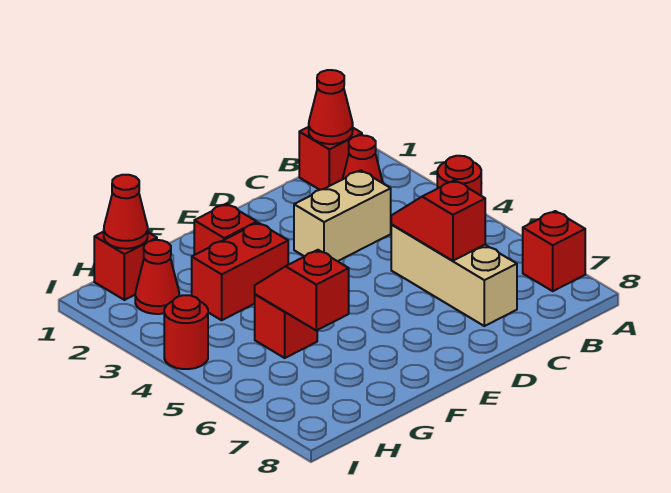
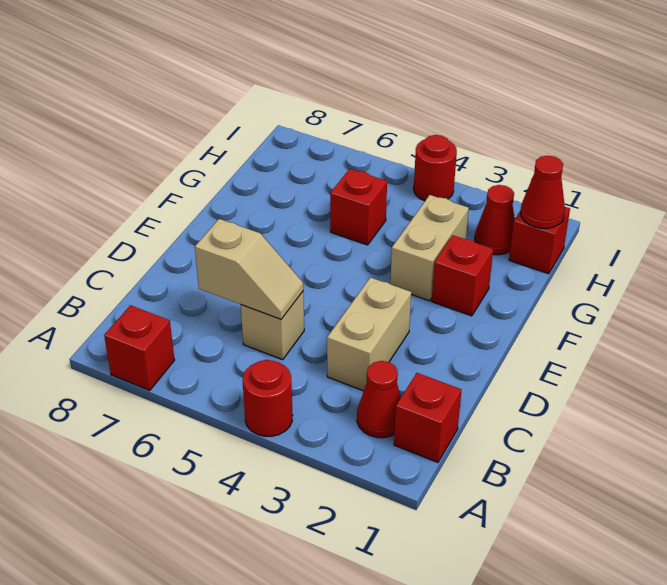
red cone B1 level 2 -> none
tan brick C5:C7 level 1 -> tan brick C5 level 1
red slope C5:C6 level 2 top 6 -> tan slope C5:C6 level 2 top 6
red brick F3:G3 level 1 -> tan brick F3:G3 level 1
red slope G5:G6 level 2 top 6 -> none

